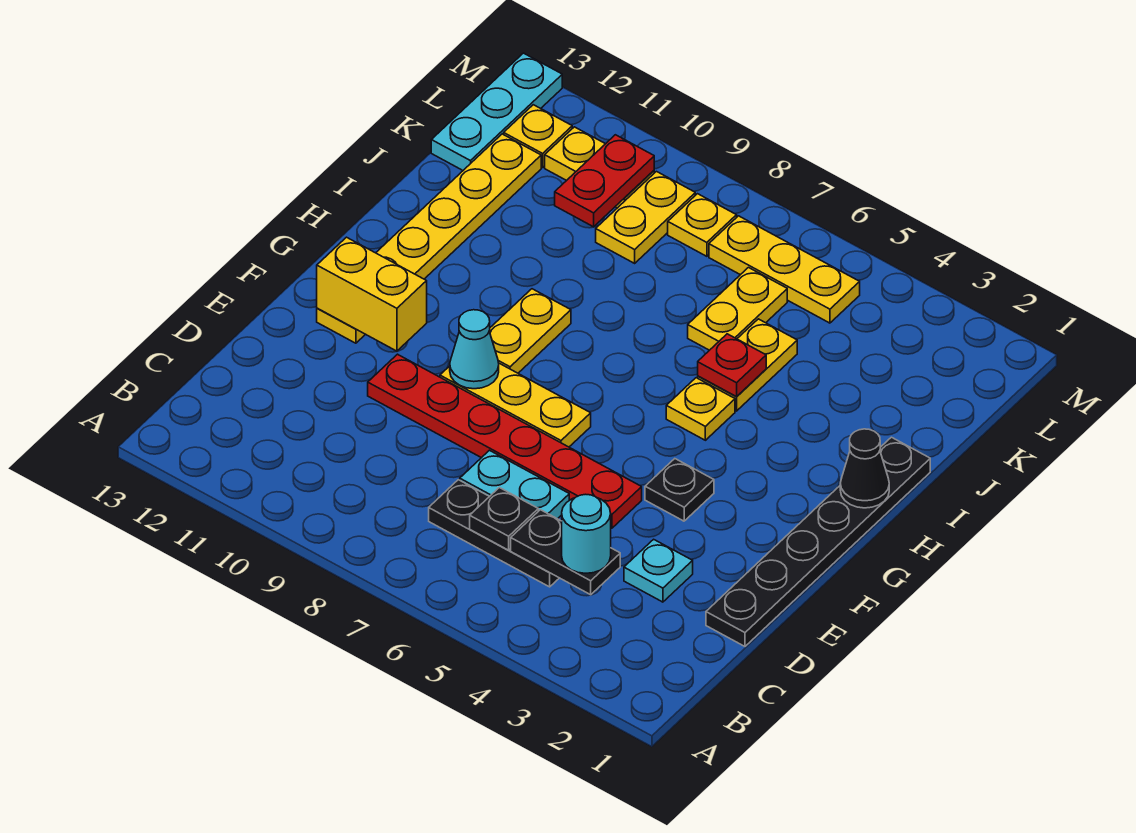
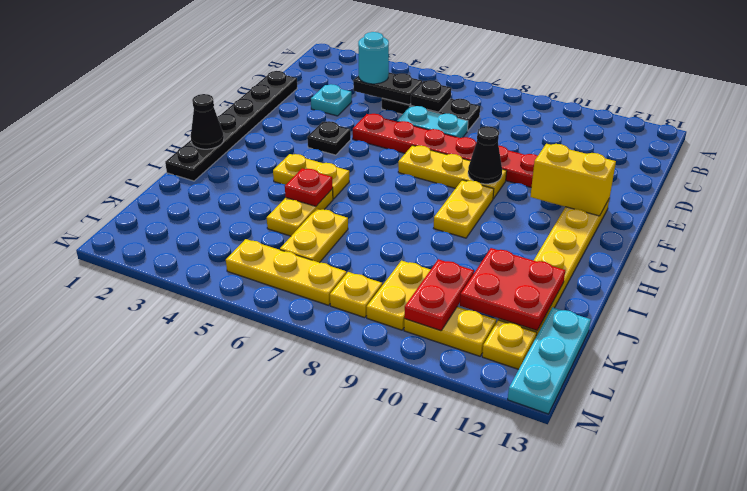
cyan cone F9 level 2 -> black cone F9 level 2
yellow plate H5 level 1 -> yellow plate H4:H5 level 1
none -> red plate J11:K12 level 2

